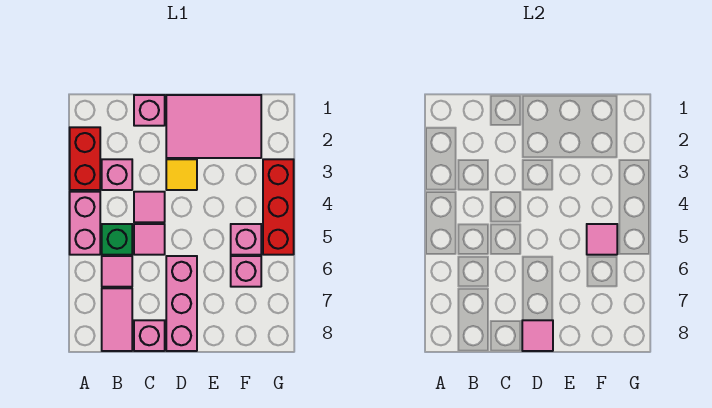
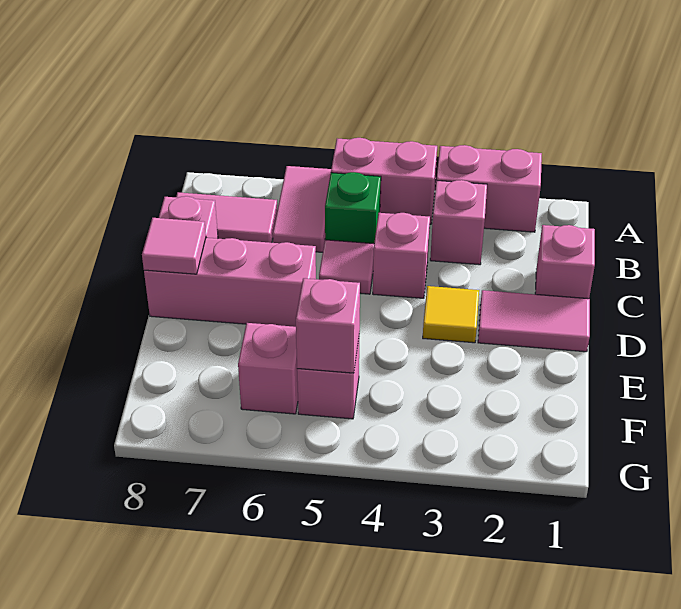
red brick A2:A3 level 1 -> pink brick A2:A3 level 1
pink tile B6 level 1 -> pink tile A6:B6 level 1
pink tile C4 level 1 -> pink brick C4 level 1
pink tile D1:F2 level 1 -> pink tile D1:D2 level 1
pink tile F5 level 2 -> pink brick F5 level 2
red brick G3:G5 level 1 -> none

